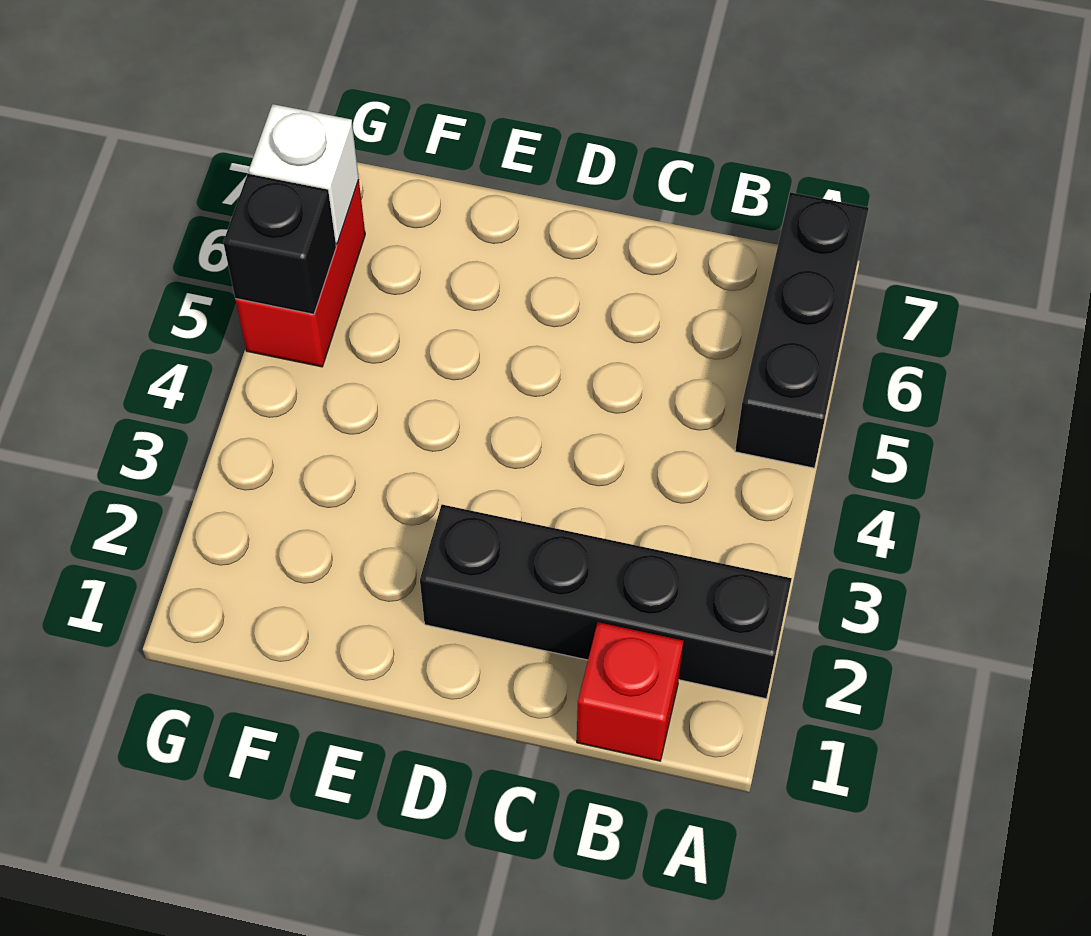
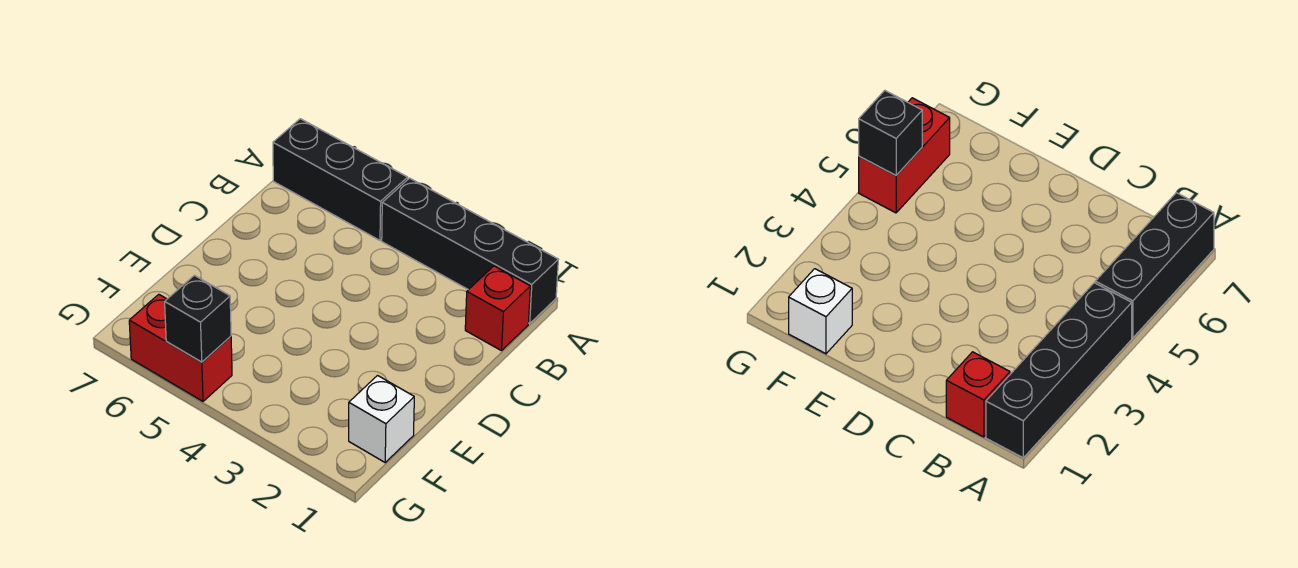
black brick A2:D2 level 1 -> black brick A1:A4 level 1
white brick G6 level 2 -> white brick F1 level 1

